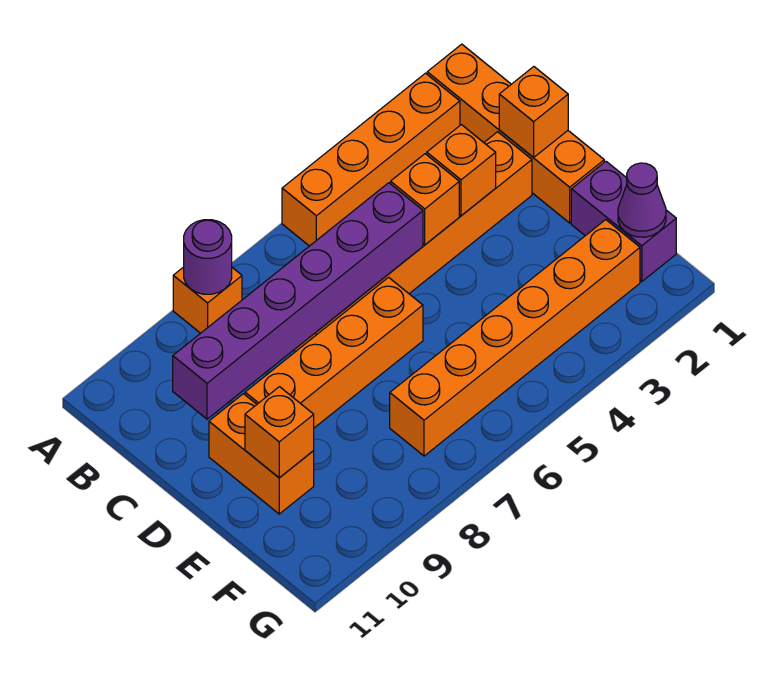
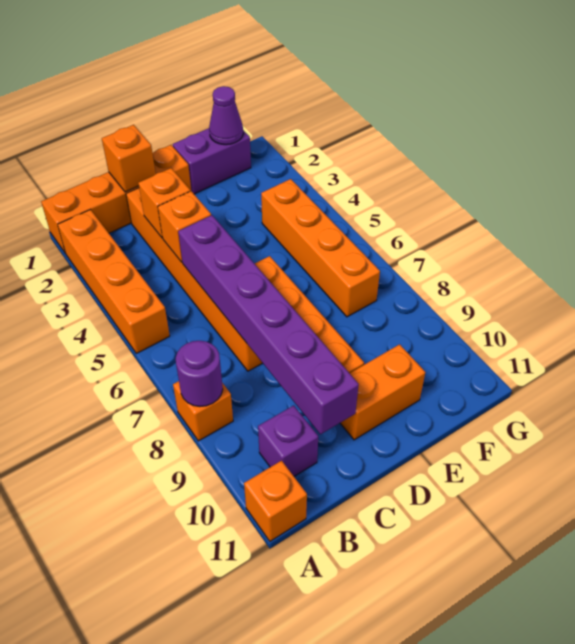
none -> purple brick B10 level 1
orange brick E10 level 2 -> orange brick A11 level 1
orange brick F2:F7 level 1 -> orange brick F4:F7 level 1

